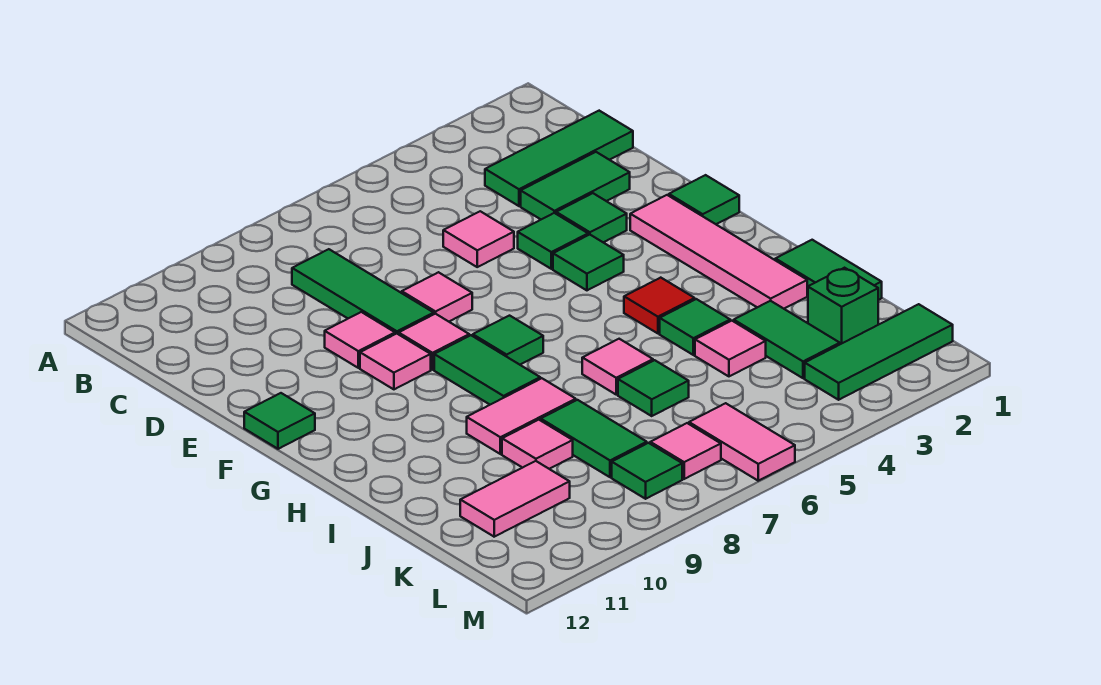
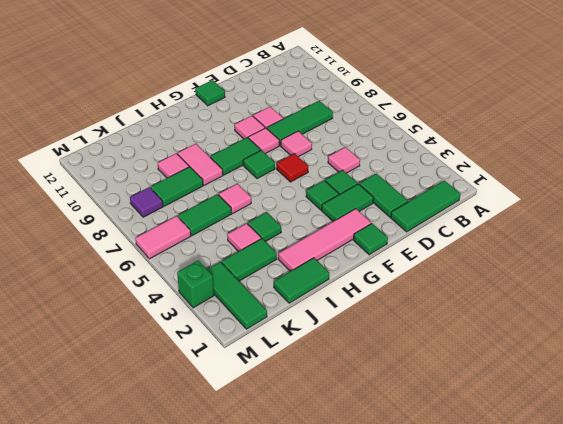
green tile C1:C3 level 1 -> green tile B1:D1 level 1
green tile E3 level 1 -> green tile E3:F3 level 1
red tile H4 level 1 -> red tile F6 level 1
green tile J6 level 1 -> green tile J6:K6 level 1
green brick K2 level 1 -> green brick M3 level 1
pink tile K10:K11 level 1 -> none
pink tile L7 level 1 -> none
green tile L8 level 1 -> purple tile L8 level 1

